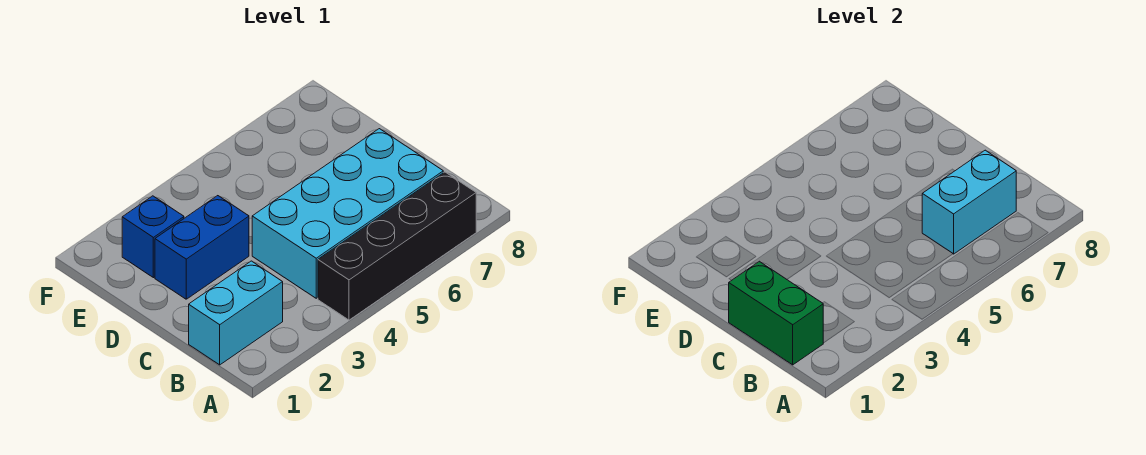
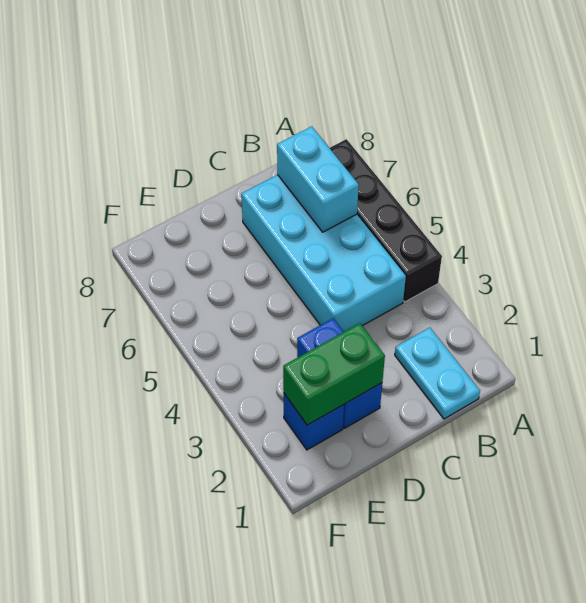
cyan brick B1:B2 level 1 -> cyan plate B1:B2 level 1
green brick B1:C1 level 2 -> green brick D2:E2 level 2

